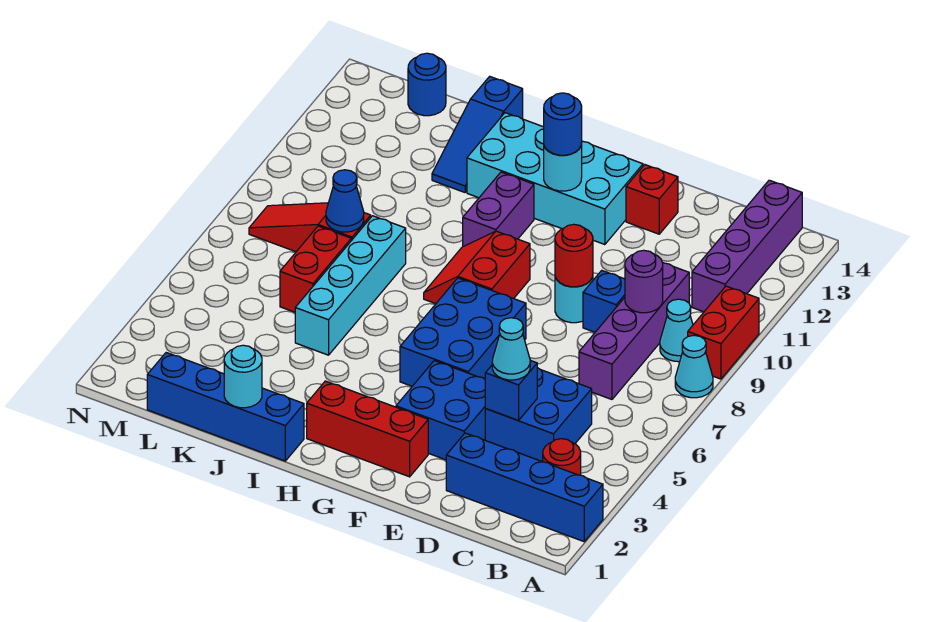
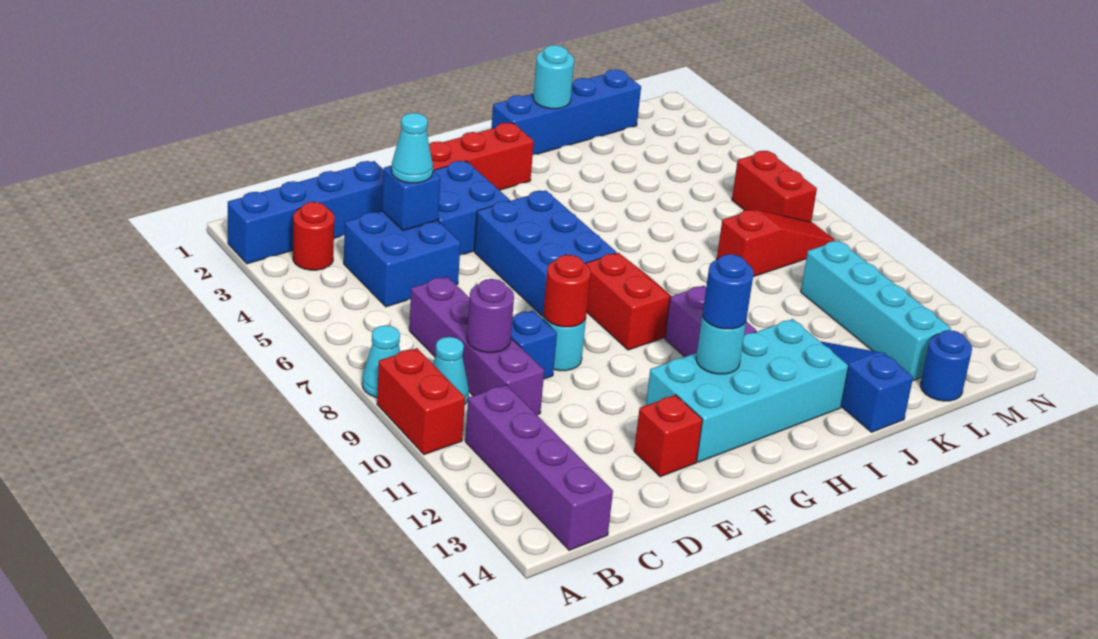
cyan brick J5:J8 level 1 -> cyan brick L10:L13 level 1
red brick K6:K7 level 1 -> red brick M6:M7 level 1
blue cone K8 level 2 -> none

